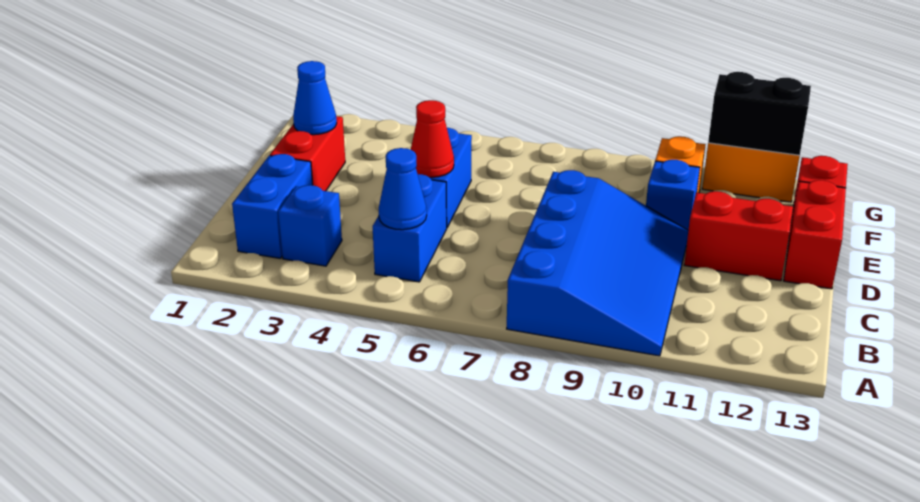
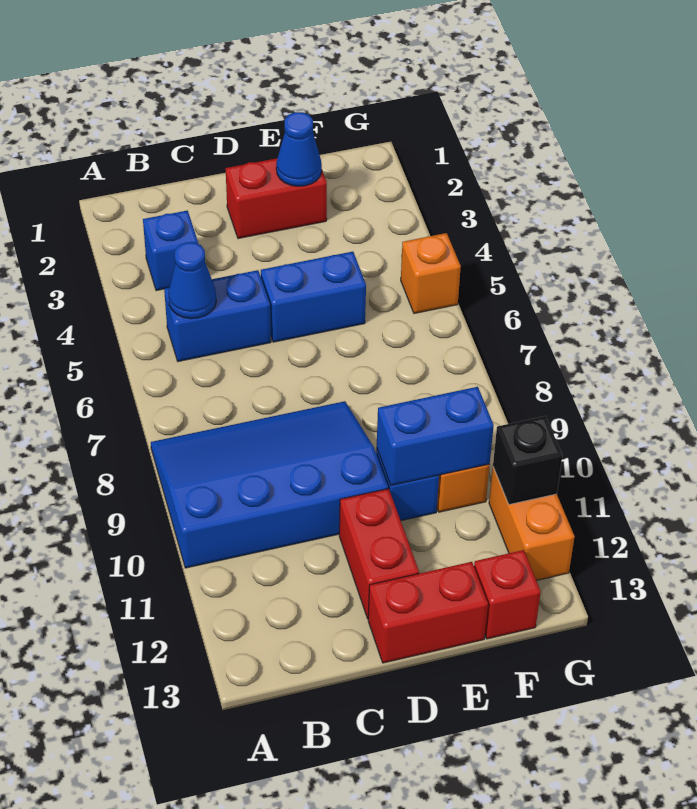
blue slope A8:D10 level 1 top 8 -> blue slope A8:D10 level 1 top 10
blue brick B2:C2 level 1 -> blue brick E10:F10 level 2
red cone D5 level 2 -> none
none -> orange brick G5 level 1
black brick G11:G12 level 2 -> black brick G11 level 2

